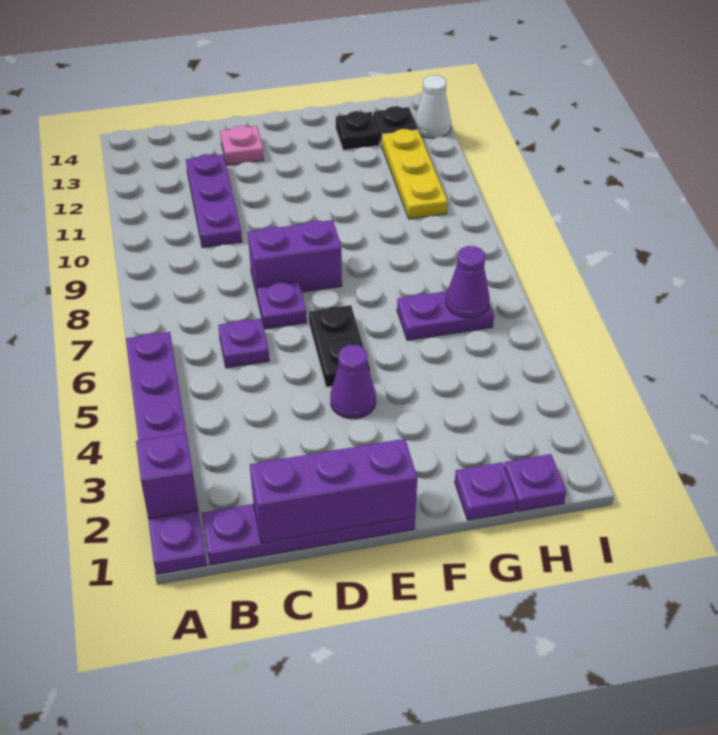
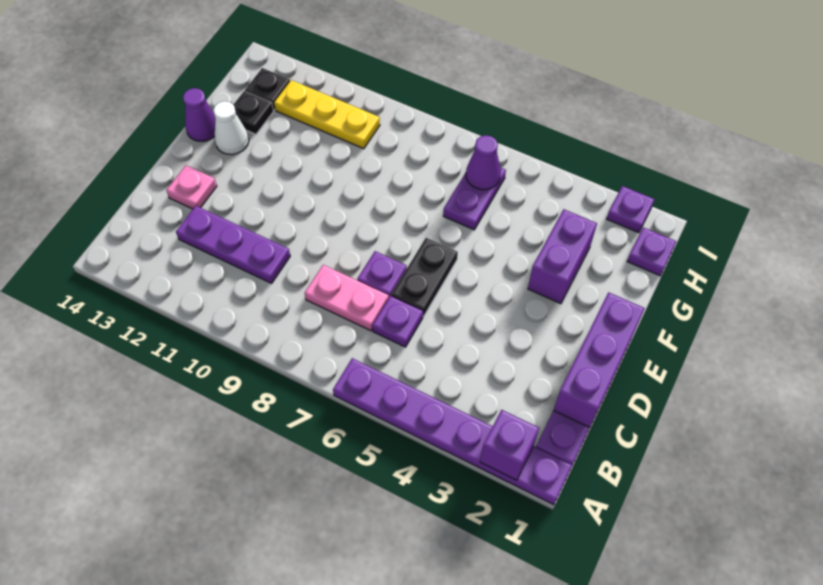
none -> pink plate C7:C8 level 1
purple brick D8:E8 level 1 -> purple brick F3:G3 level 1
purple cone E4 level 1 -> purple cone F14 level 1
black plate E5:E6 level 1 -> black plate D6:E6 level 1
purple plate G1 level 1 -> purple plate I2 level 1
white cone I13 level 1 -> white cone F13 level 1

